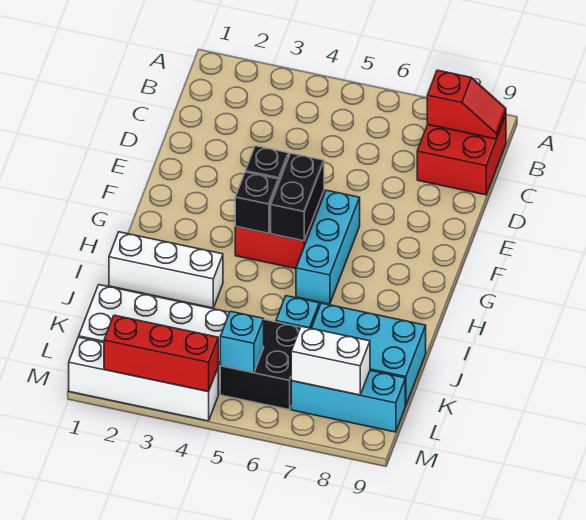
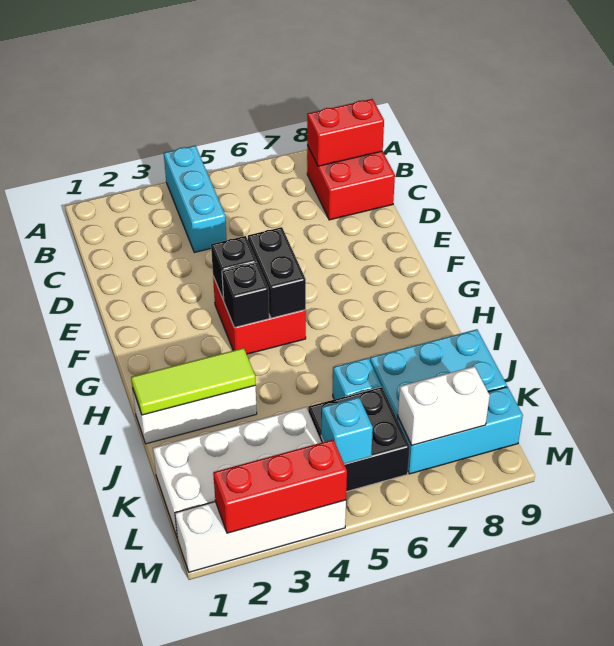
red slope B8:B9 level 2 top 8 -> red brick B8:B9 level 2
cyan brick F6:H6 level 1 -> cyan brick A4:C4 level 1
none -> lime tile I1:I3 level 2

